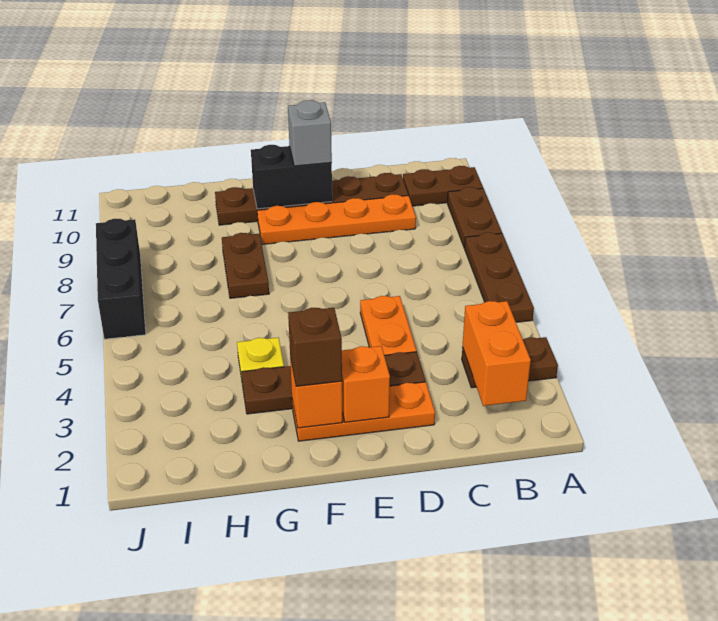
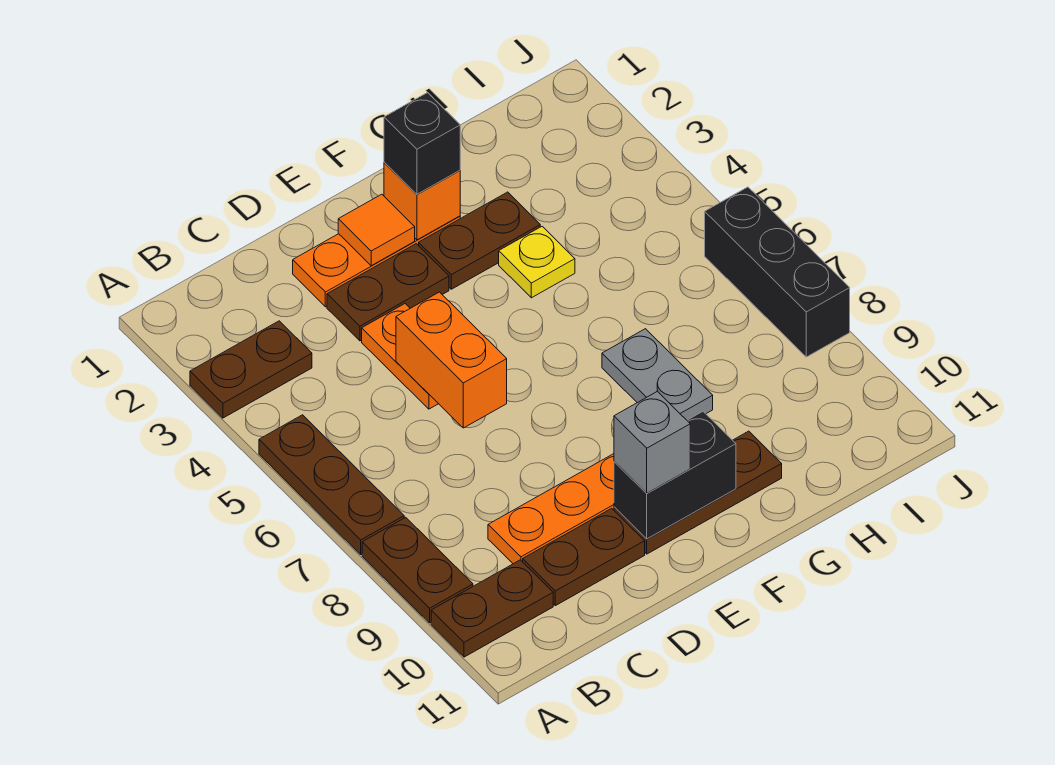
orange brick B2:B3 level 2 -> orange brick D5:D6 level 2
orange brick E2 level 2 -> orange tile E2 level 2
brown brick F2 level 3 -> black brick F2 level 3
brown plate G7:G8 level 1 -> grey plate G7:G8 level 1

